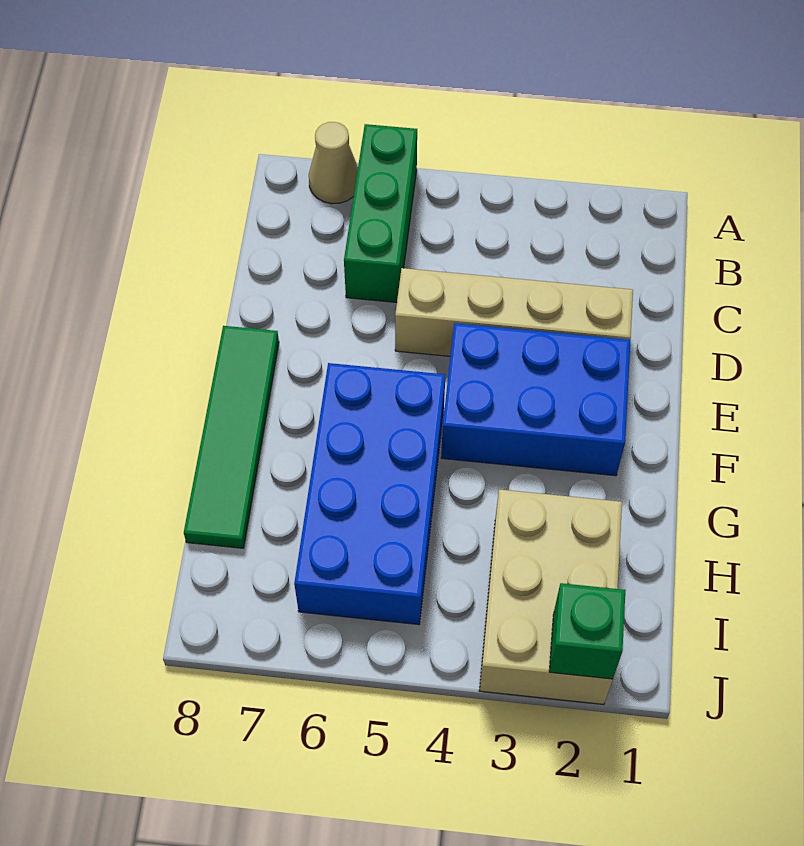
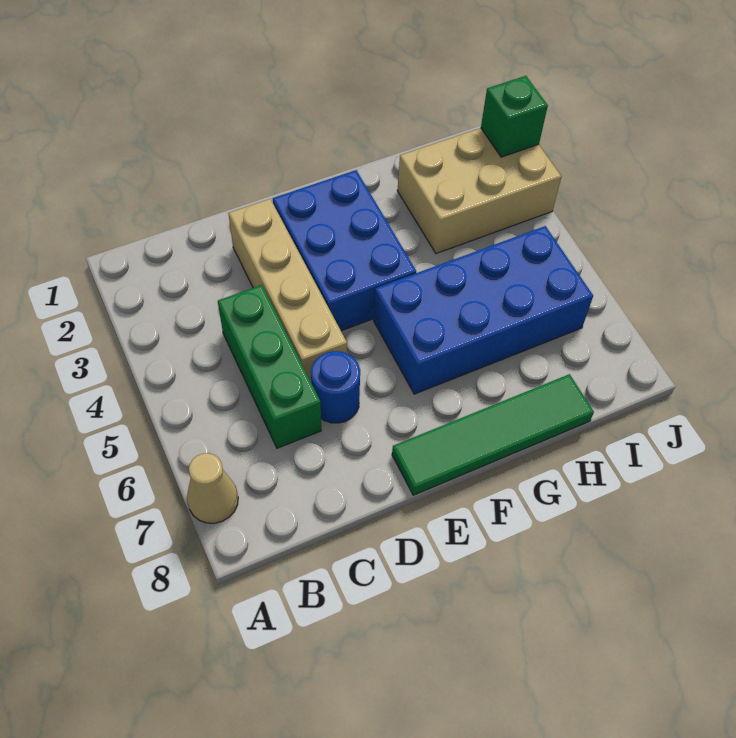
green brick A6:C6 level 1 -> green brick C4:C6 level 1
none -> blue round brick D6 level 1

